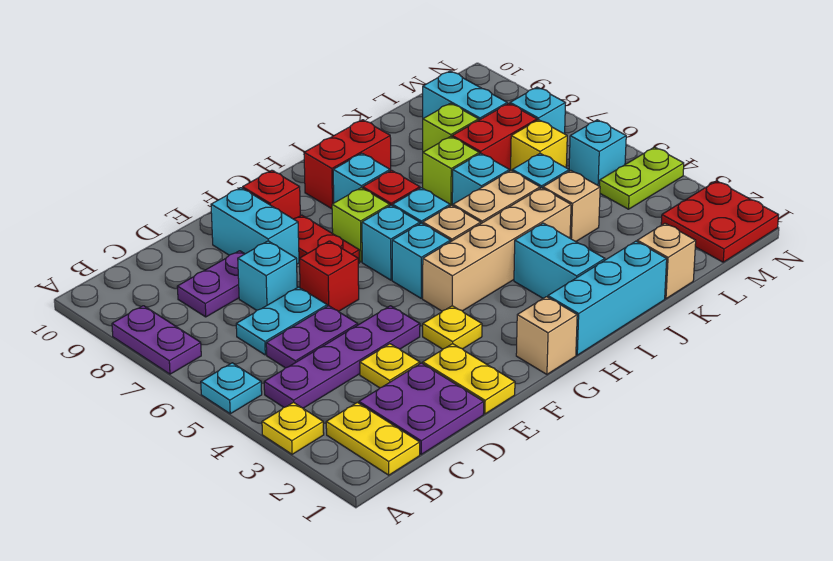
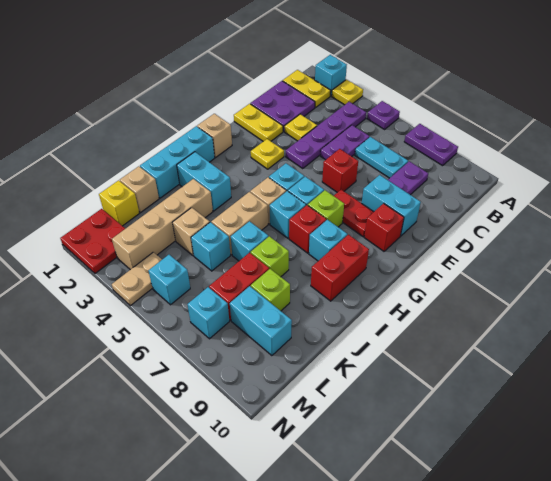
cyan plate A5 level 1 -> purple plate A5 level 1
cyan plate C6:D6 level 1 -> cyan plate C6:C7 level 1
cyan brick D7 level 1 -> cyan brick A2 level 1
tan brick G4:J4 level 1 -> tan brick J3:M3 level 1
yellow brick L6 level 1 -> yellow brick L1 level 1
lime plate M4:N4 level 1 -> tan plate M4:N4 level 1

